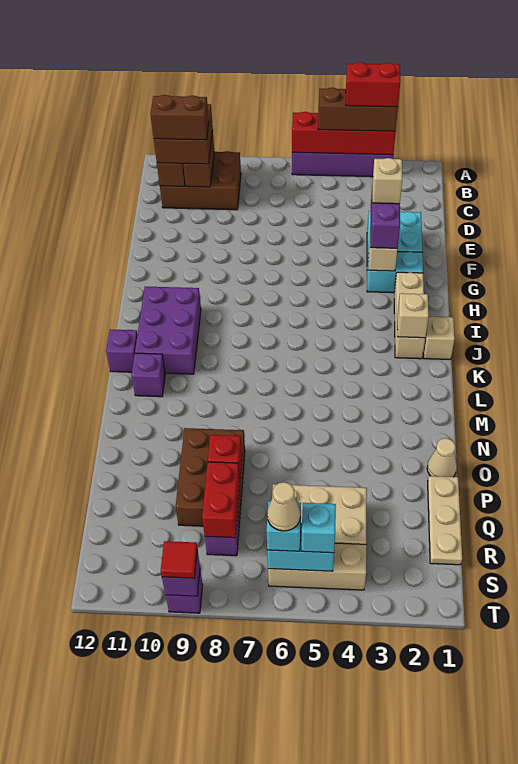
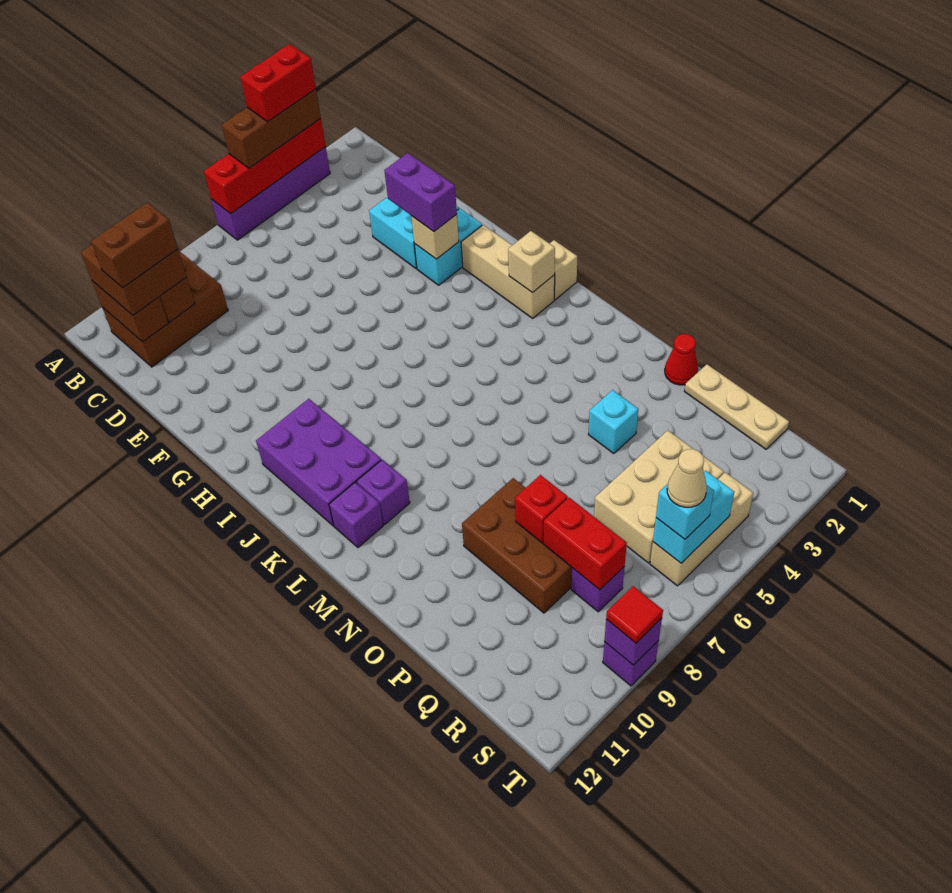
tan brick F3 level 4 -> none
purple brick K12 level 1 -> purple brick L10 level 1
tan cone O1 level 1 -> red cone O1 level 1
cyan brick S5 level 3 -> cyan brick O4 level 1

